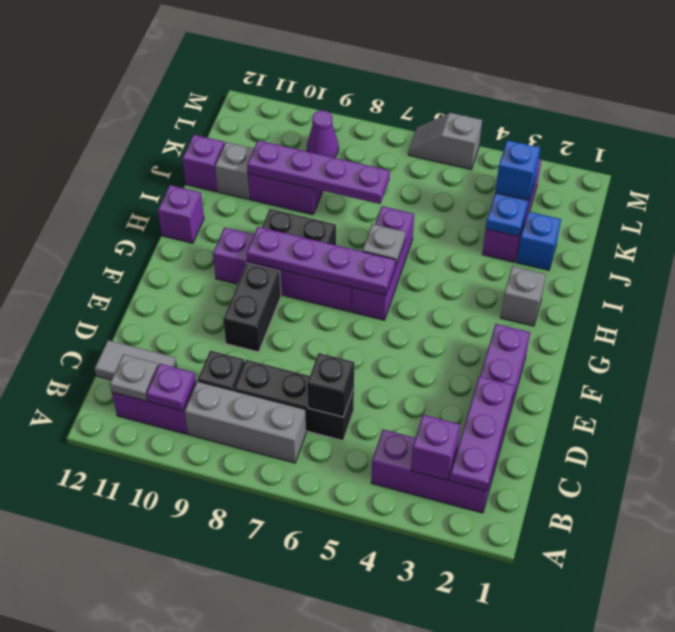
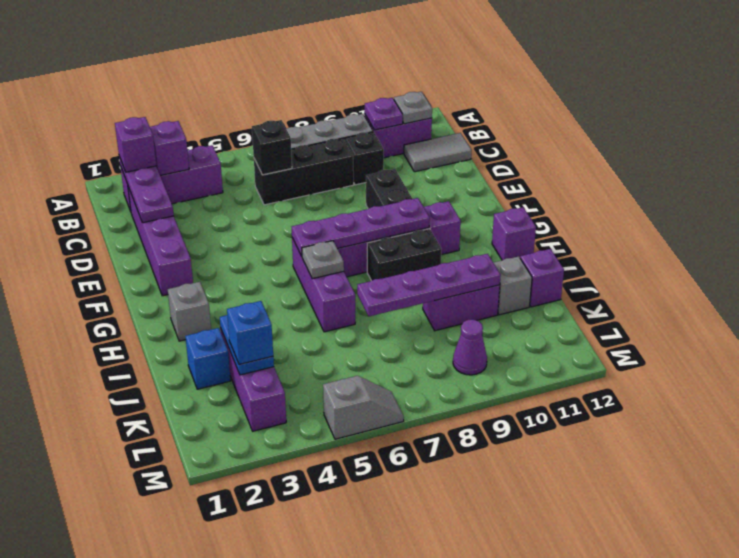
none -> purple brick B2 level 3

